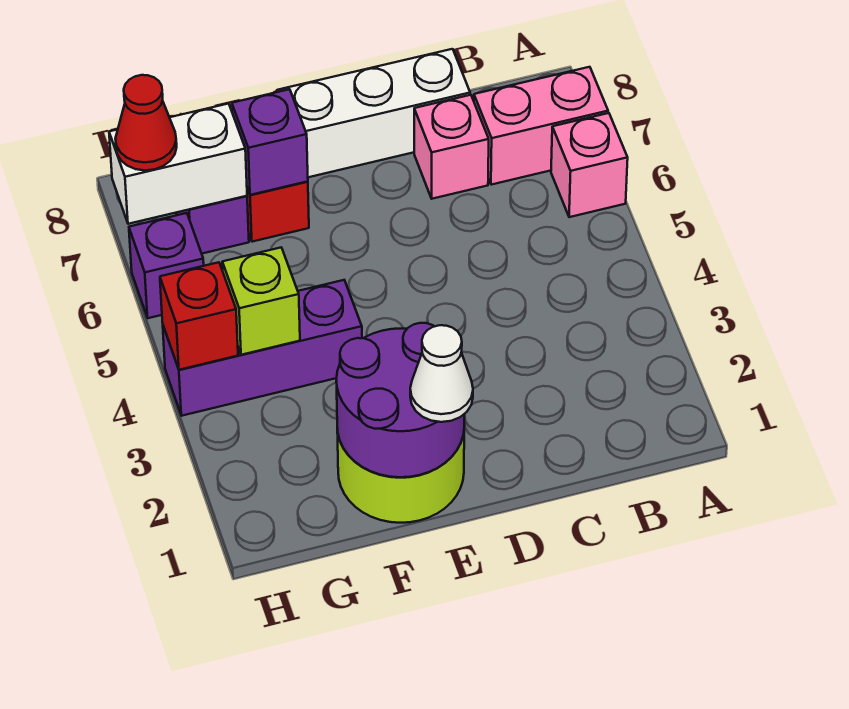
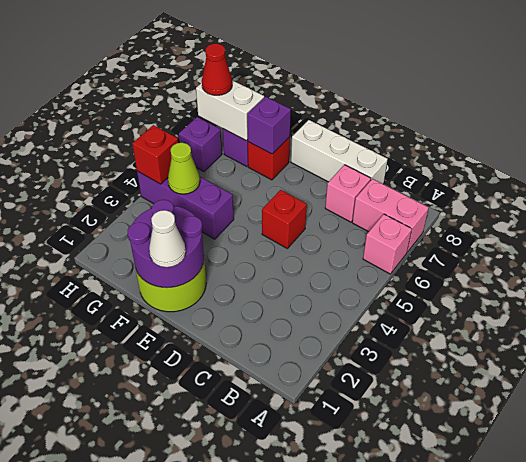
none -> red brick D5 level 1
lime brick G4 level 2 -> lime cone G4 level 2

